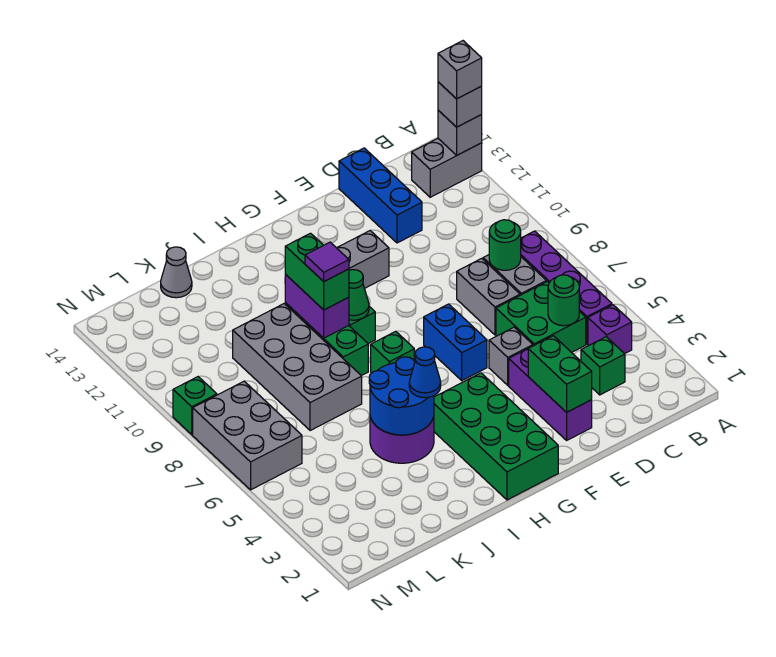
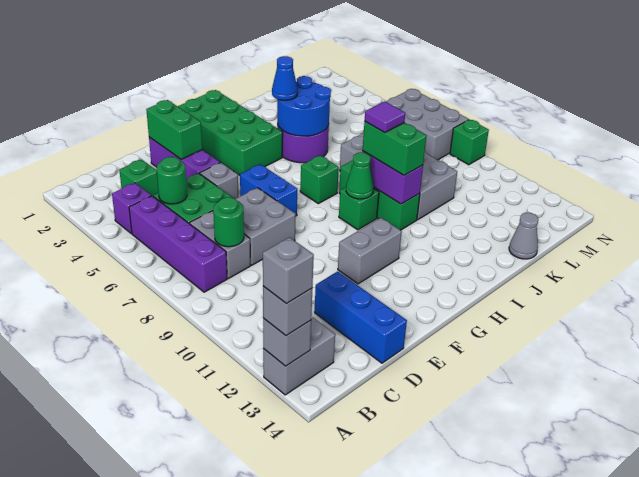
grey brick D7:D8 level 1 -> grey brick D7:E8 level 1

